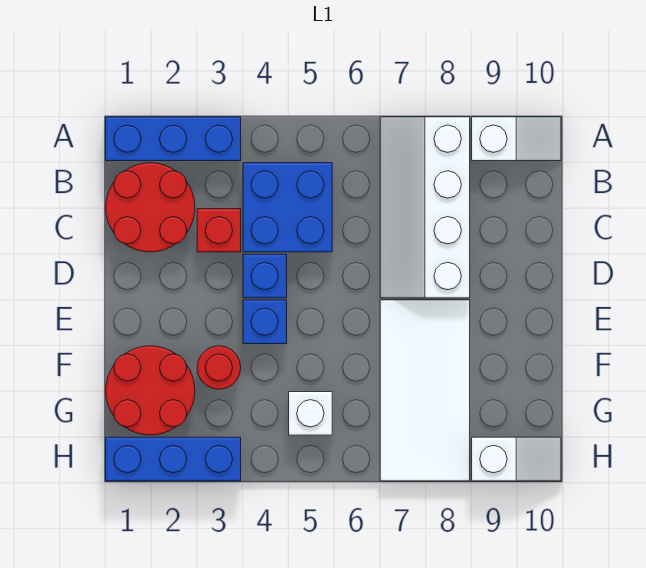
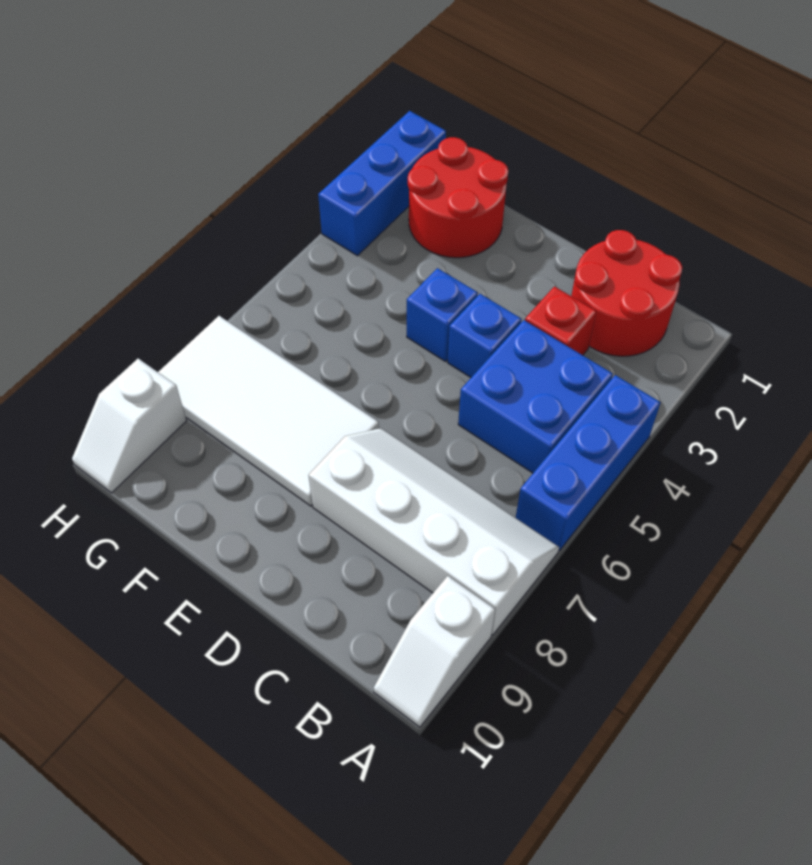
blue brick A1:A3 level 1 -> blue brick A4:A6 level 1
red round brick F3 level 1 -> none
white brick G5 level 1 -> none

